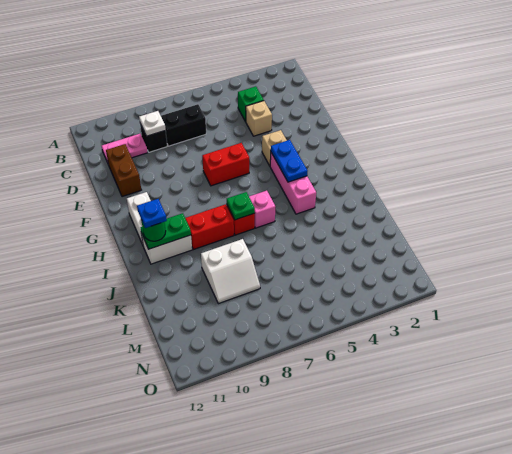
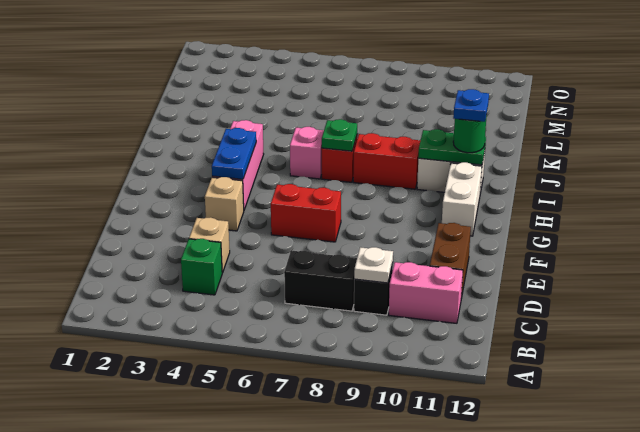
pink plate C10:C11 level 1 -> pink brick C10:C11 level 1
white slope K8:L9 level 1 top K -> none

